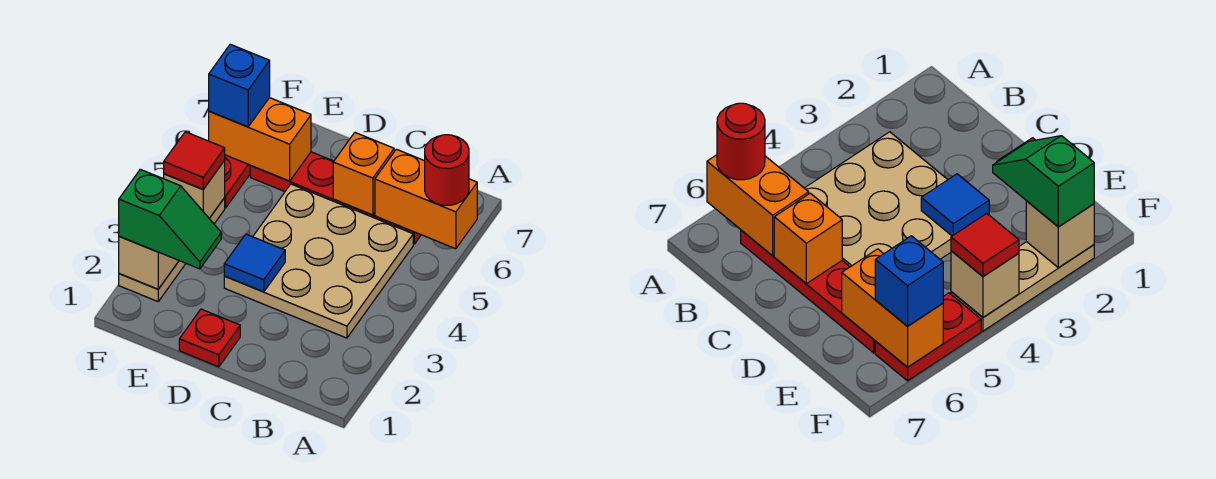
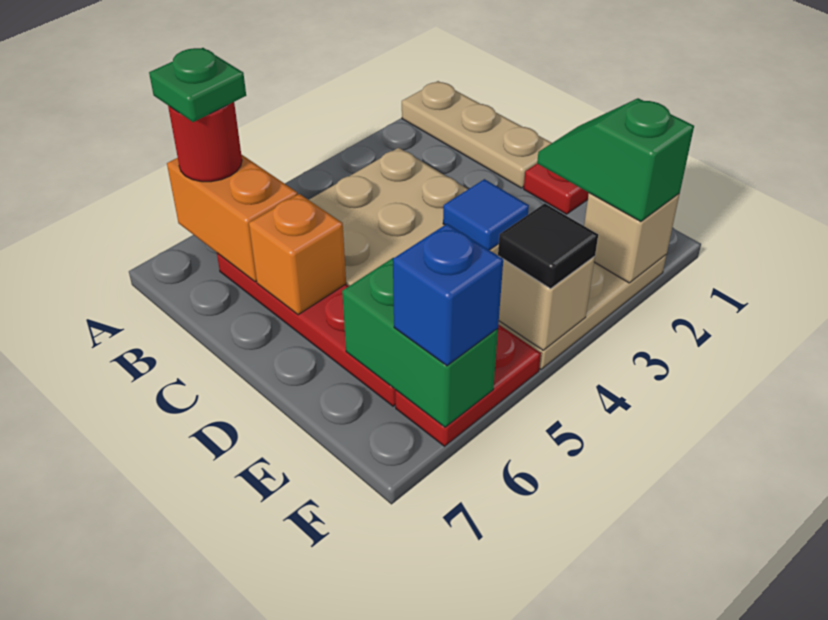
none -> tan plate A1:C1 level 1
none -> green plate A6 level 4
orange brick E6:F6 level 2 -> green brick E6:F6 level 2
red tile F4 level 3 -> black tile F4 level 3

